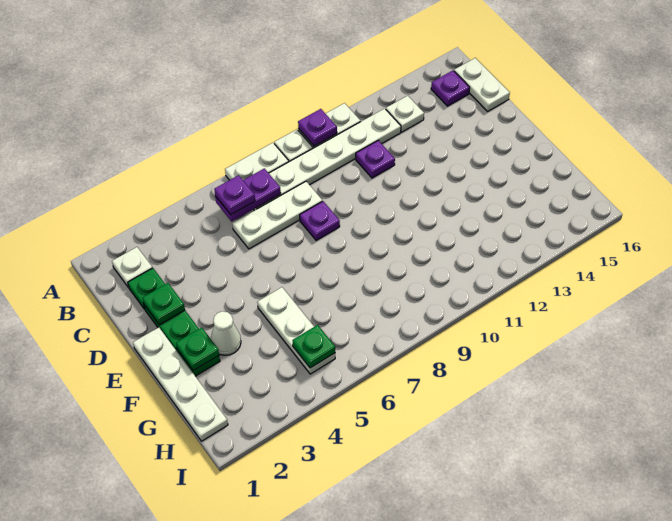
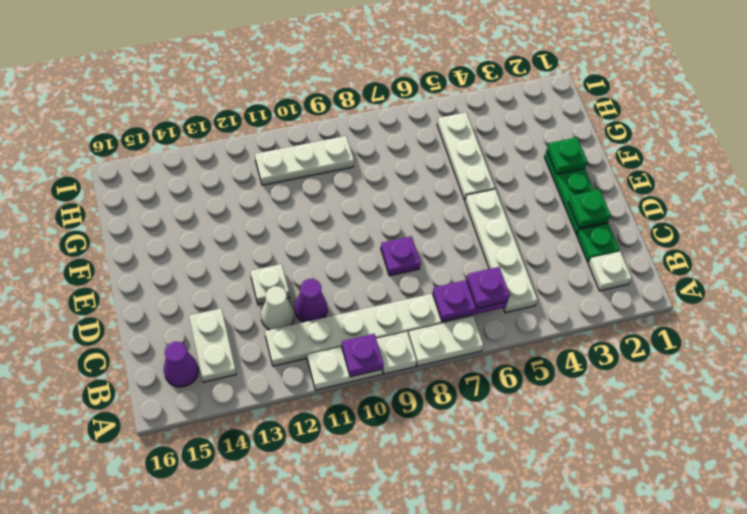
white plate B13 level 1 -> white plate D12 level 1
purple plate B15 level 1 -> purple cone B15 level 1
white plate B16:C16 level 1 -> white plate B14:C14 level 1
white plate C6:C8 level 1 -> white plate H9:H11 level 1
purple plate C11 level 1 -> purple cone C11 level 1
white plate E1:H1 level 1 -> white plate B5:E5 level 1
white cone F3 level 1 -> white cone C12 level 1
green plate H5 level 2 -> none

